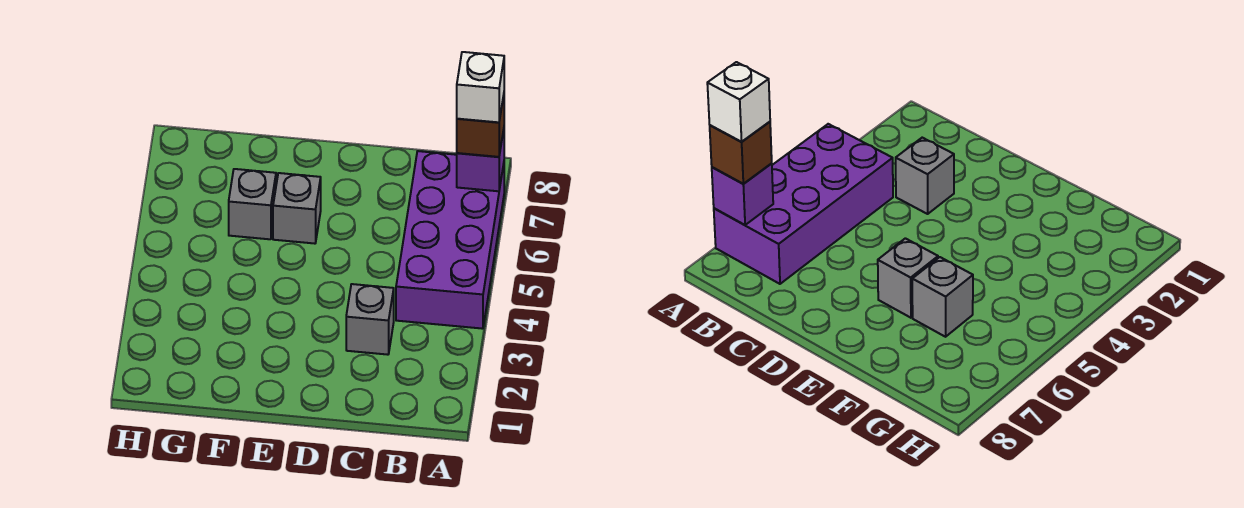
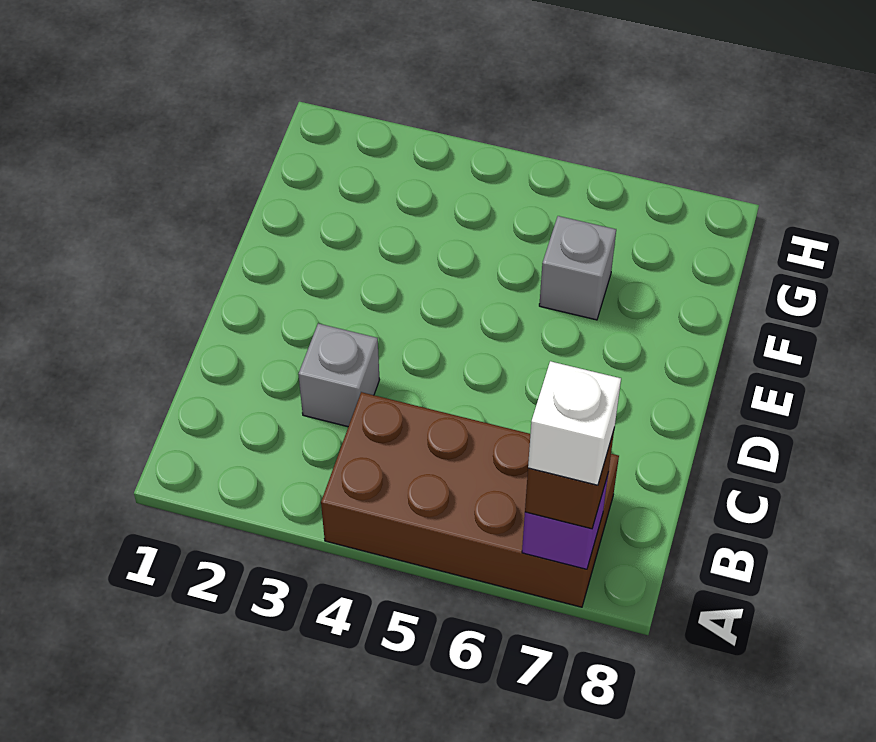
purple brick A4:B7 level 1 -> brown brick A4:B7 level 1
grey brick E6 level 1 -> none

